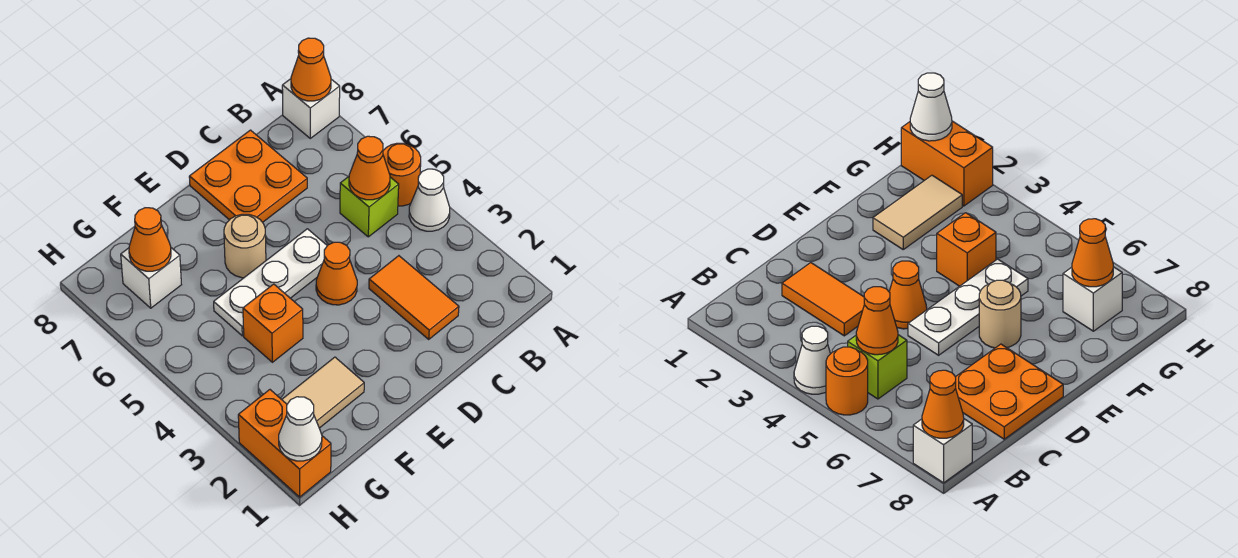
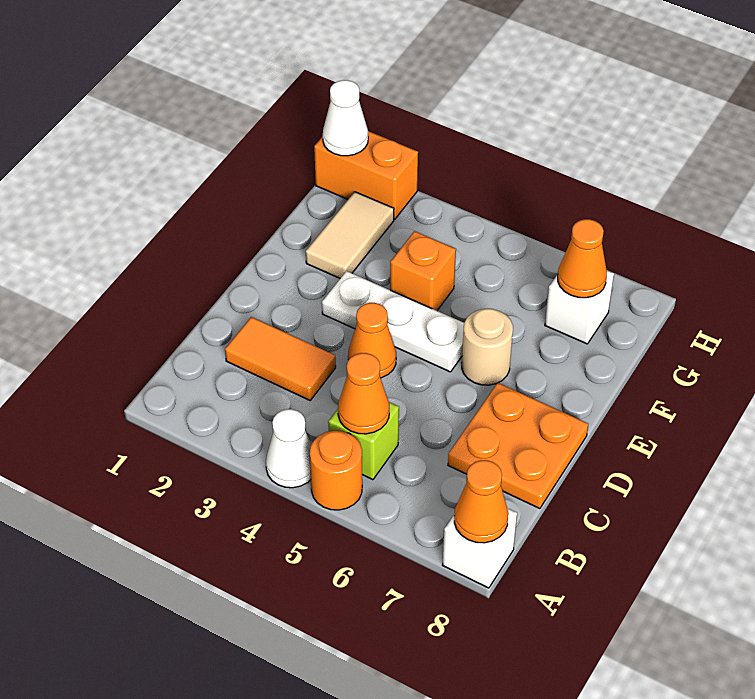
white plate D5:F5 level 1 -> white plate E3:E5 level 1

